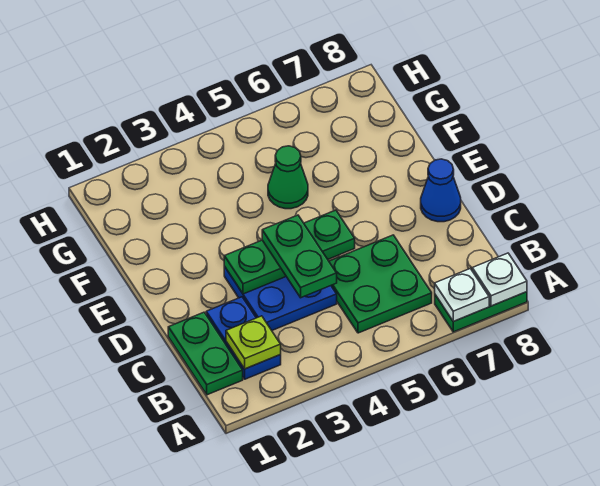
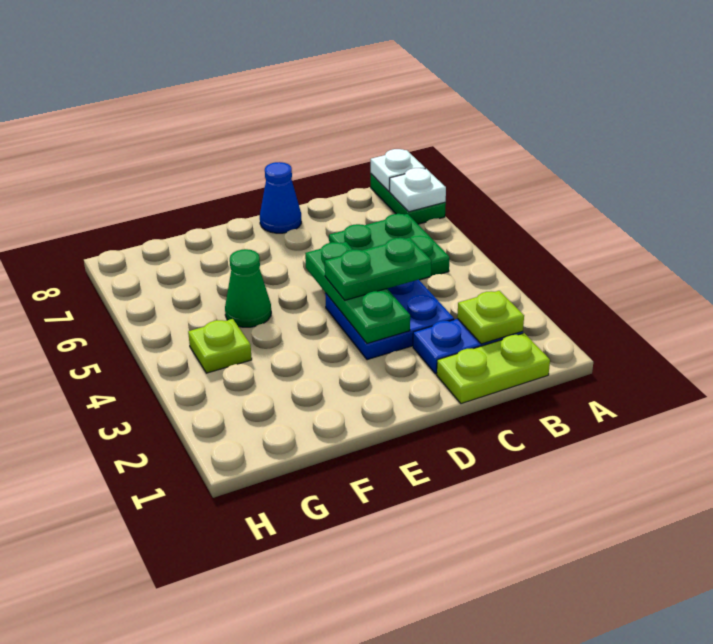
green plate B1:C1 level 1 -> lime plate B1:C1 level 1
none -> lime plate G4 level 1

